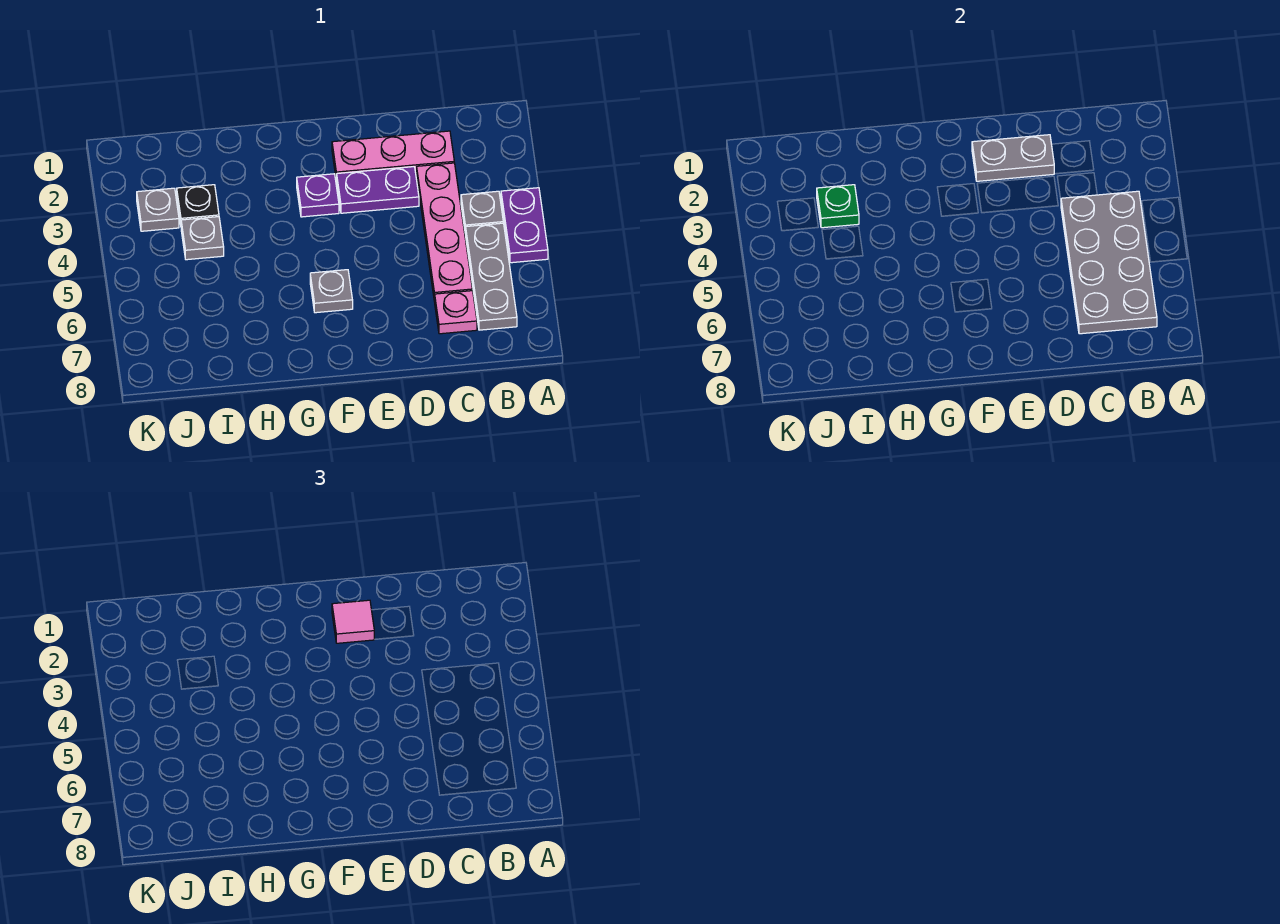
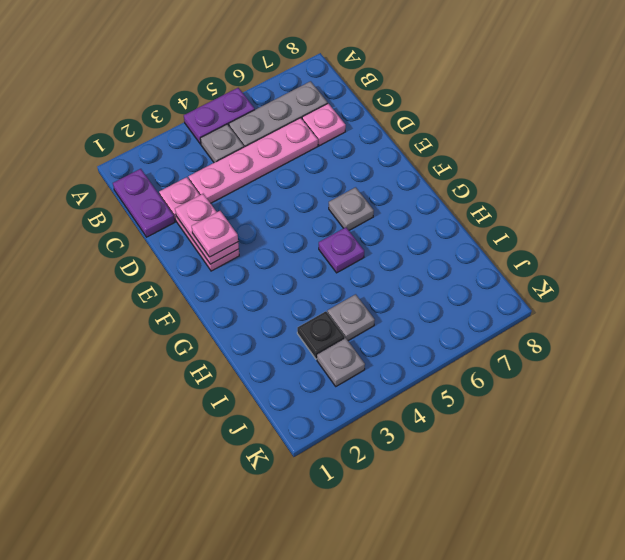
grey plate B4:C7 level 2 -> none
grey plate D2:E2 level 2 -> pink plate D2:E2 level 2
purple plate D3:E3 level 1 -> purple plate B1:C1 level 1
pink tile E2 level 3 -> pink plate E2 level 3
purple plate F3 level 1 -> purple plate G5 level 1
green plate I3 level 2 -> none

